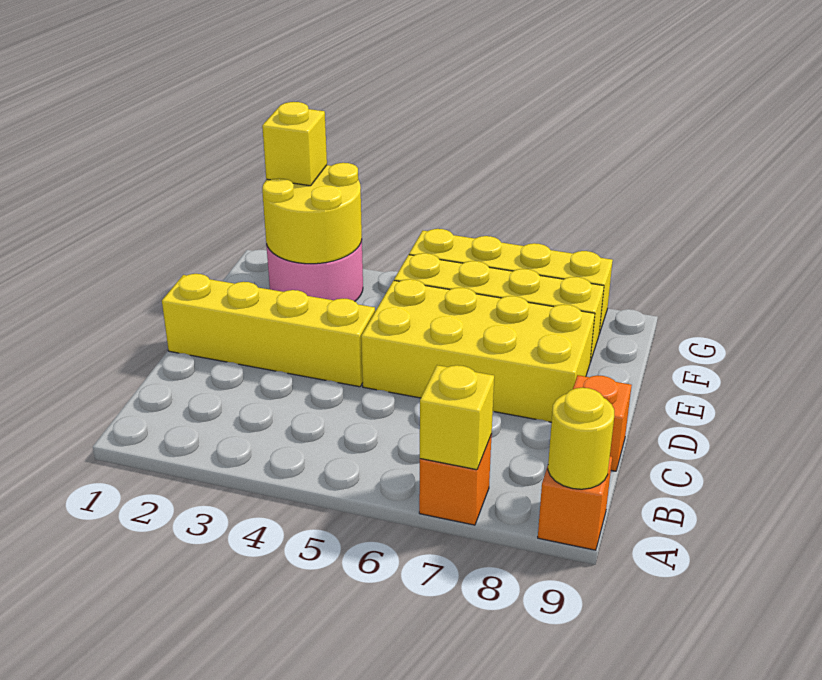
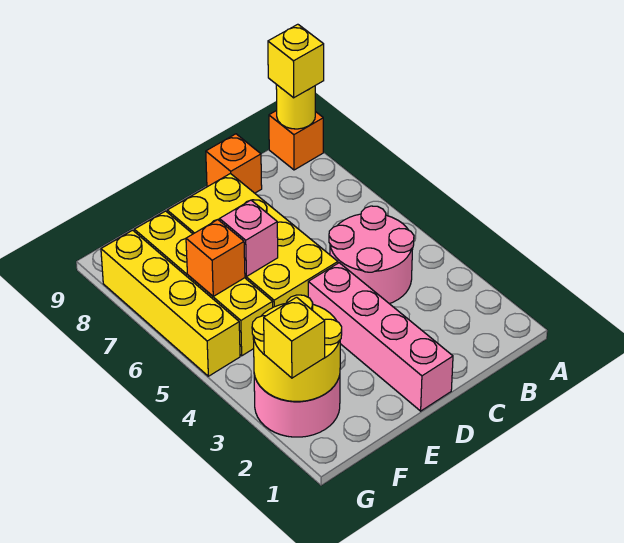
orange brick A7 level 1 -> orange brick F6 level 2
yellow brick A7 level 2 -> yellow brick A9 level 3
none -> pink round brick B4:C5 level 1
yellow brick D1:D4 level 1 -> pink brick D1:D4 level 1
none -> pink brick E6 level 2

